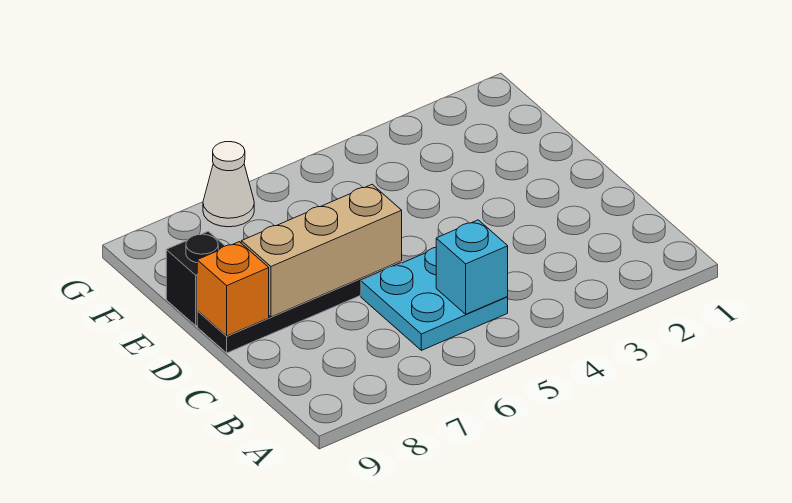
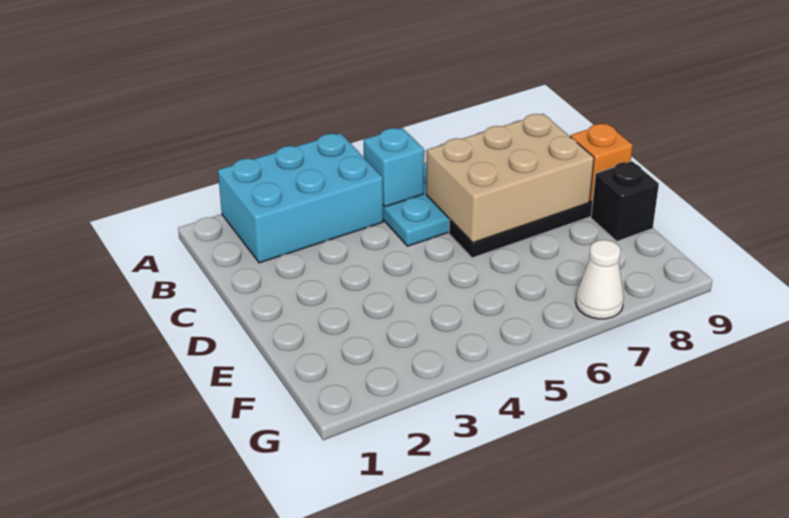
none -> cyan brick A2:B4 level 1
tan brick D6:D8 level 2 -> tan brick C6:D8 level 2

